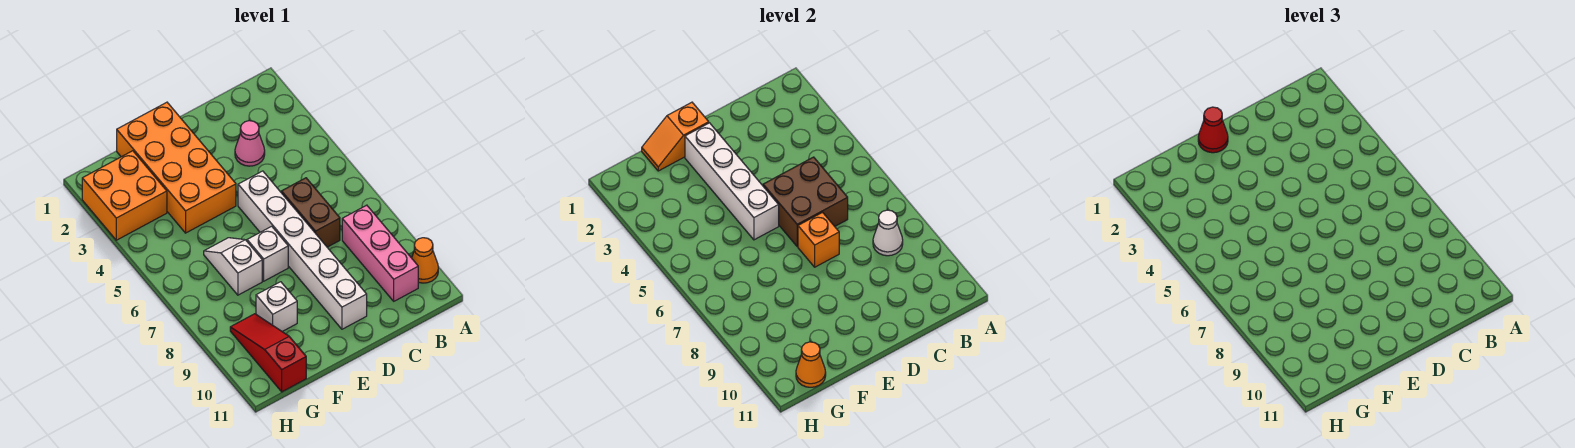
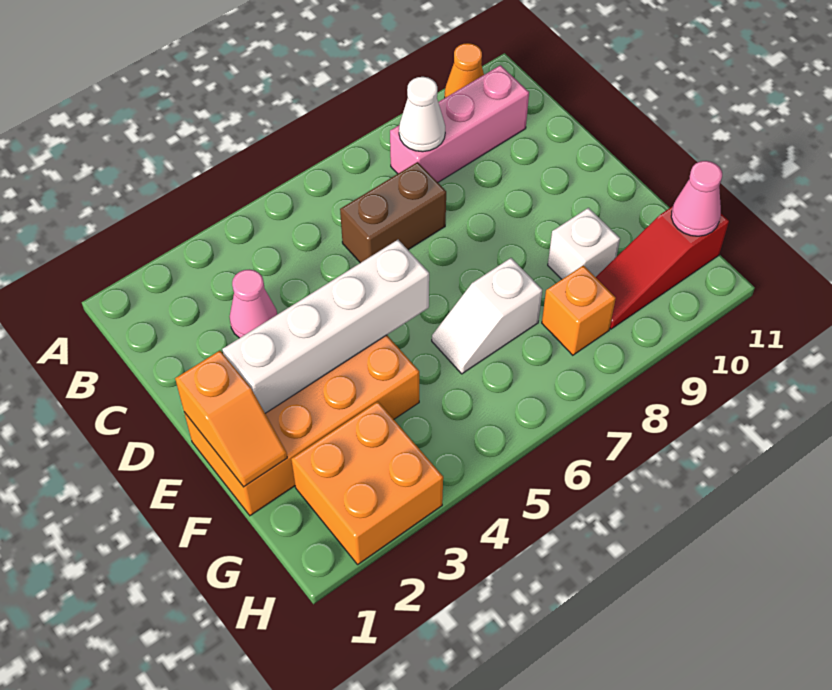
brown brick C5:D6 level 2 -> none
white brick D5:D10 level 1 -> none
orange brick D7 level 2 -> orange brick G8 level 1
red cone E1 level 3 -> none
white brick E7 level 1 -> none
orange cone G11 level 2 -> pink cone G11 level 2

